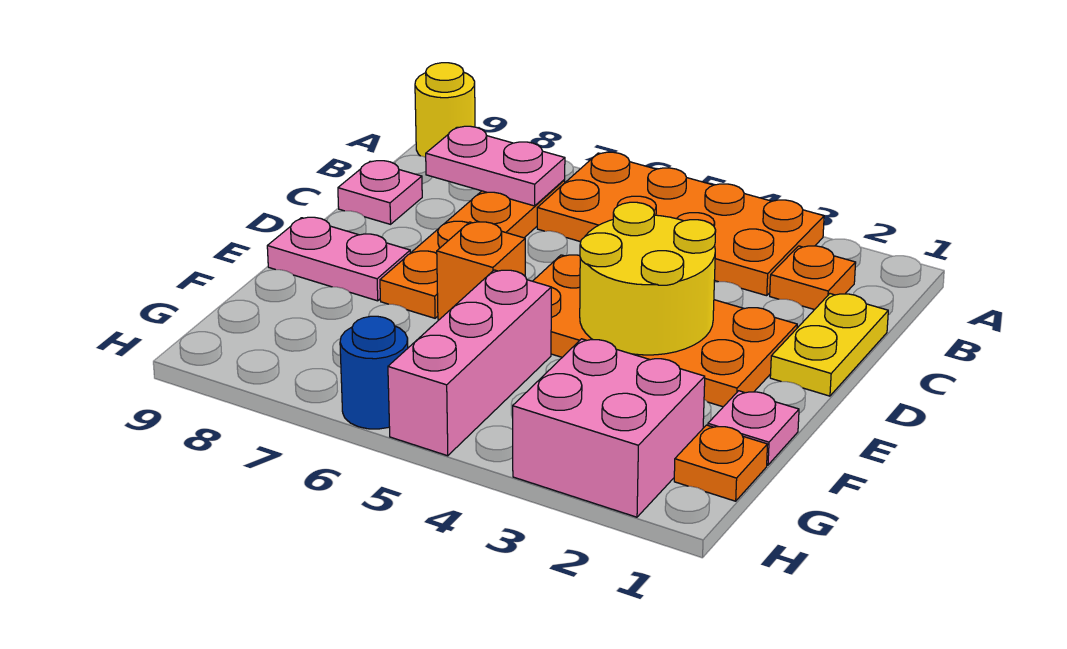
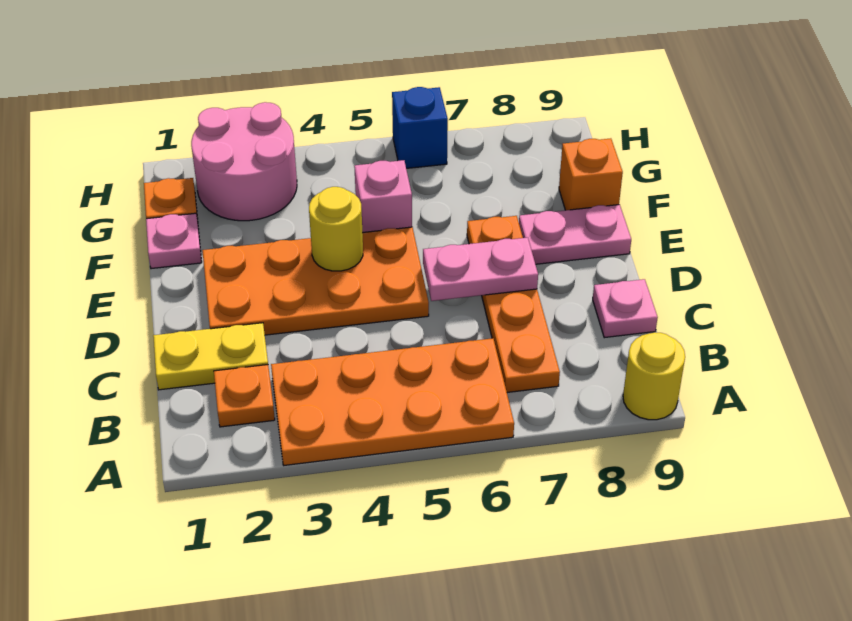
pink plate B7:B8 level 2 -> pink plate D6:D7 level 2
yellow plate C1:D1 level 1 -> yellow plate C1:C2 level 1
yellow round brick D3:E4 level 2 -> yellow round brick E4 level 2
orange brick E6 level 1 -> orange brick F9 level 1
pink brick F5:H5 level 1 -> pink brick F5 level 1
pink brick G2:H3 level 1 -> pink round brick G2:H3 level 1
blue round brick H6 level 1 -> blue brick H6 level 1

